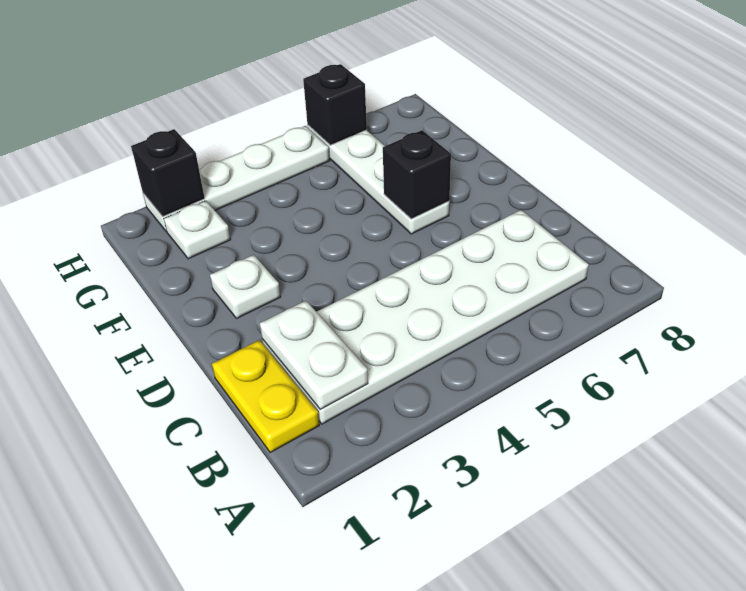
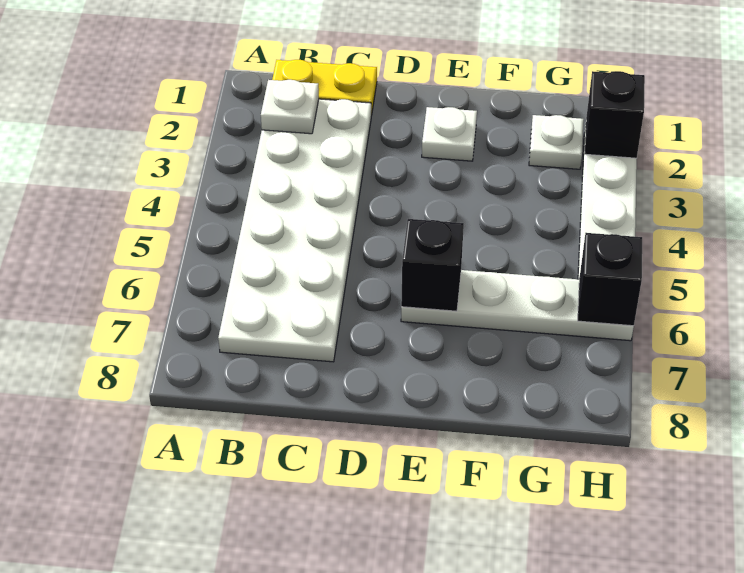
white plate B2:C2 level 2 -> white plate B2 level 2

